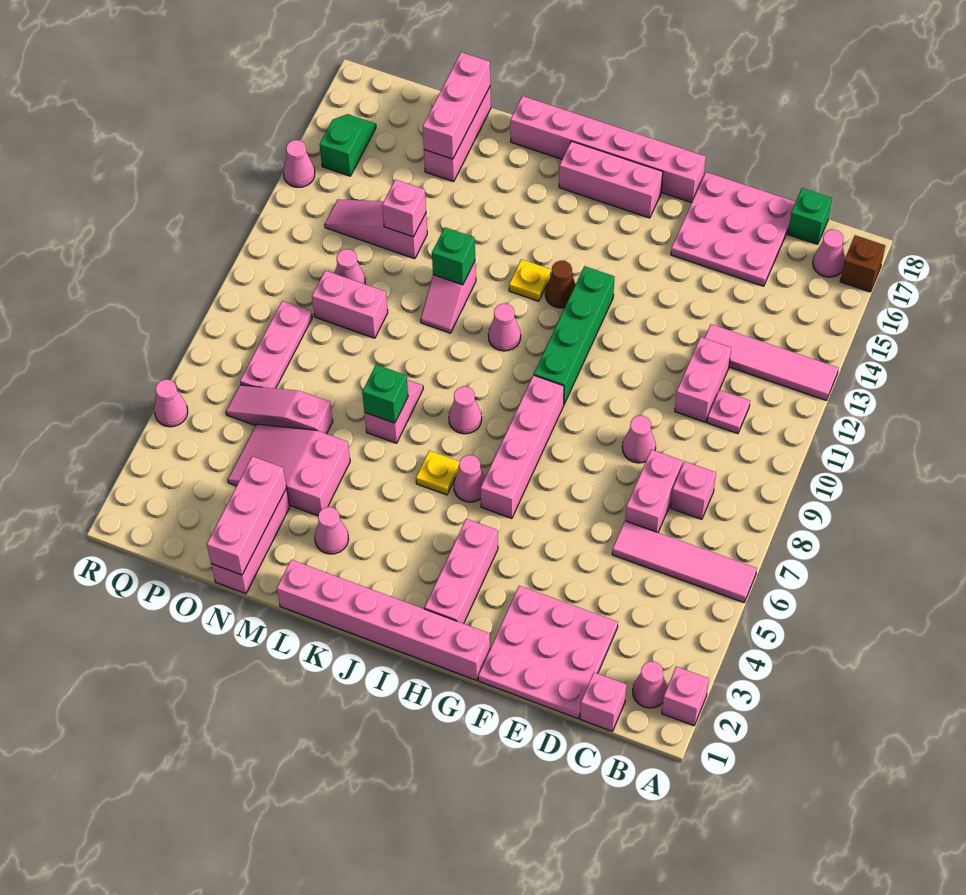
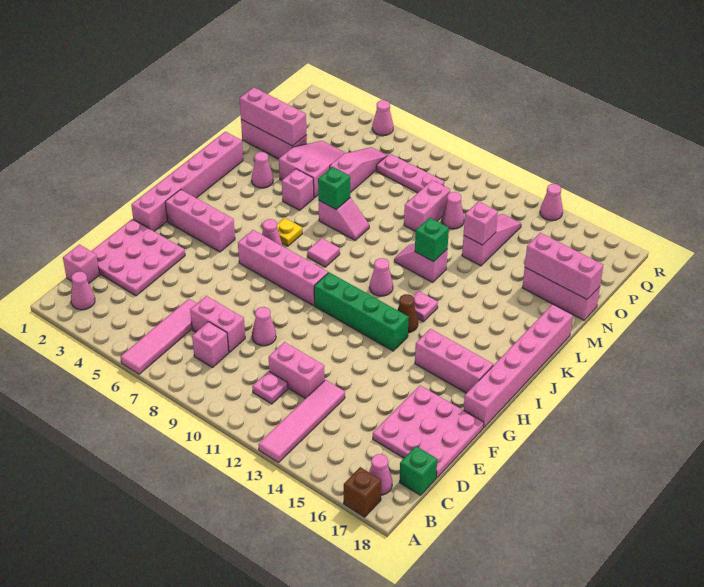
pink brick A2 level 1 -> pink brick L5 level 1
pink brick H17:J17 level 1 -> pink brick H15:H17 level 1
pink cone J8 level 1 -> pink tile J8 level 1
yellow plate J13 level 1 -> pink plate J13 level 1
green slope Q15:Q16 level 1 top 15 -> none

